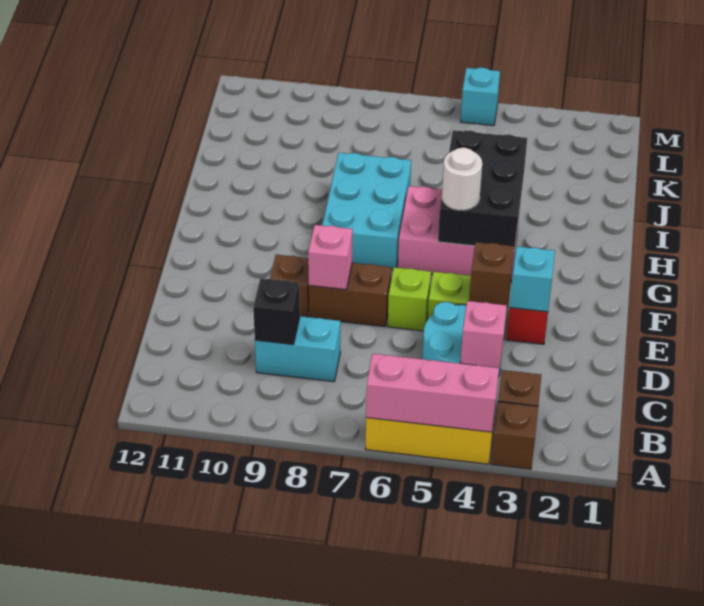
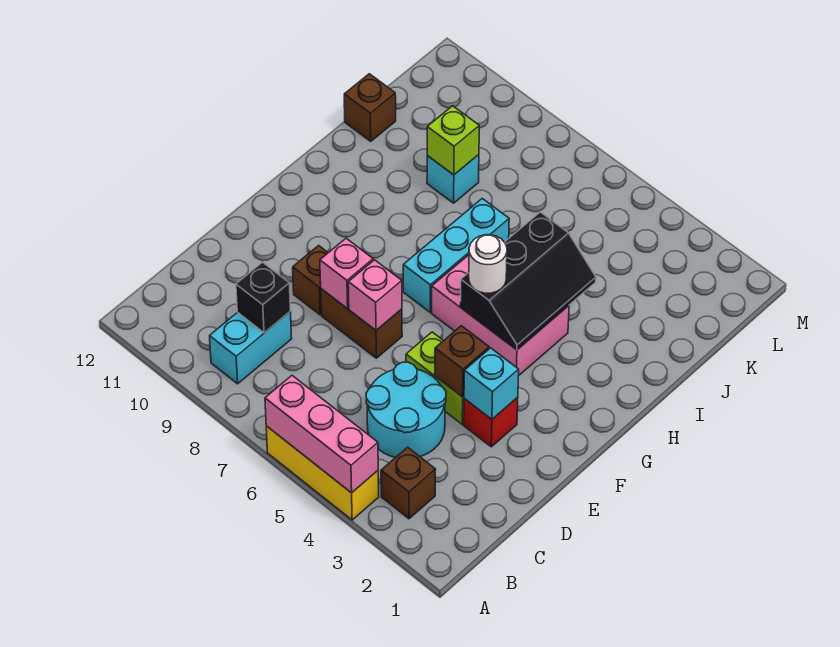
brown brick A3 level 1 -> brown brick J12 level 1
pink brick C4 level 2 -> pink brick E7 level 2
cyan brick C8:C9 level 1 -> cyan brick B9:C9 level 1
lime brick E6 level 1 -> lime brick J9 level 2
black brick G4:I5 level 2 -> black slope G4:I5 level 2 top 5
cyan brick G7:I8 level 1 -> cyan brick G7:I7 level 1
cyan brick M5 level 1 -> cyan brick J9 level 1

